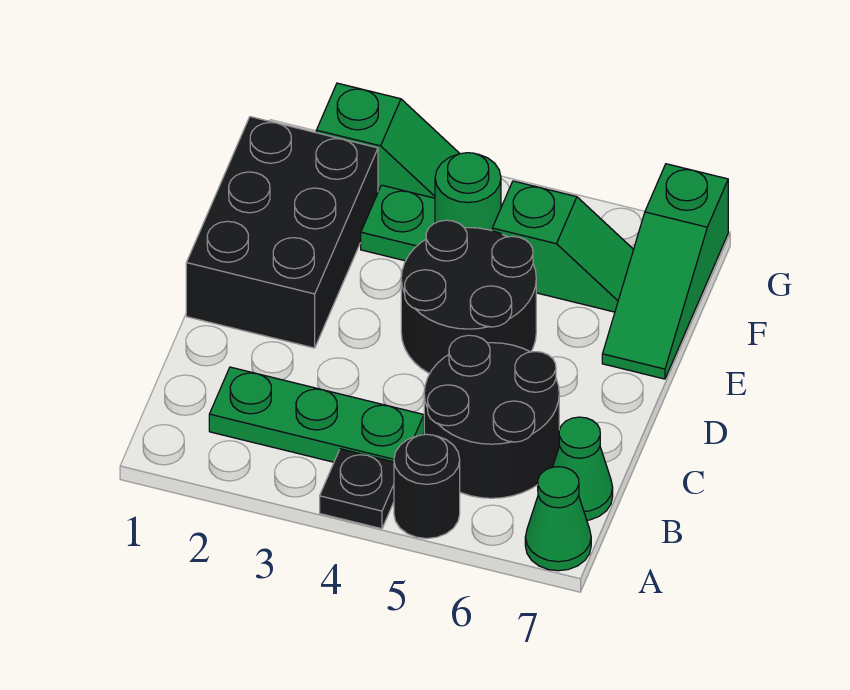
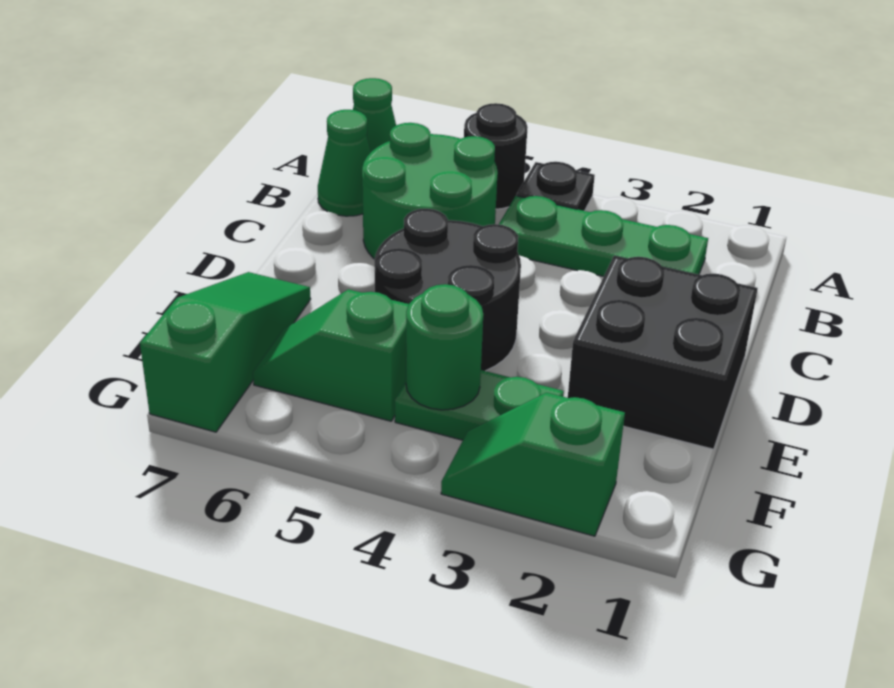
black round brick B5:C6 level 1 -> green round brick B5:C6 level 1
black brick D1:F2 level 1 -> black brick D1:E2 level 1

